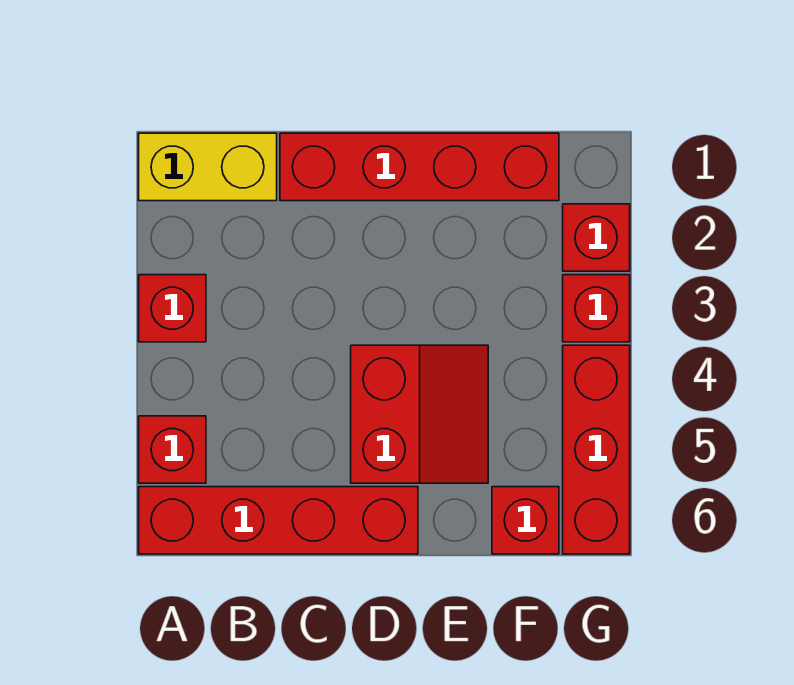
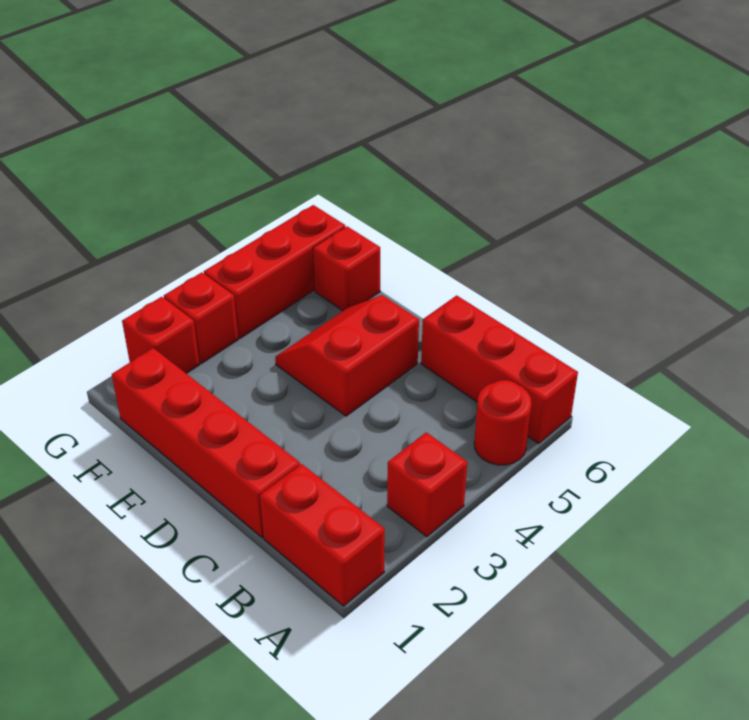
yellow brick A1:B1 level 1 -> red brick A1:B1 level 1
red brick A5 level 1 -> red round brick A5 level 1
red brick A6:D6 level 1 -> red brick A6:C6 level 1

